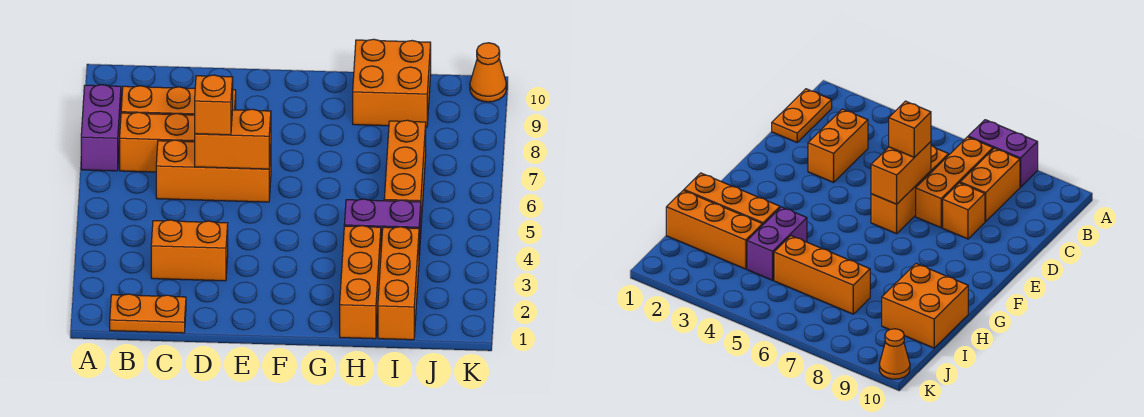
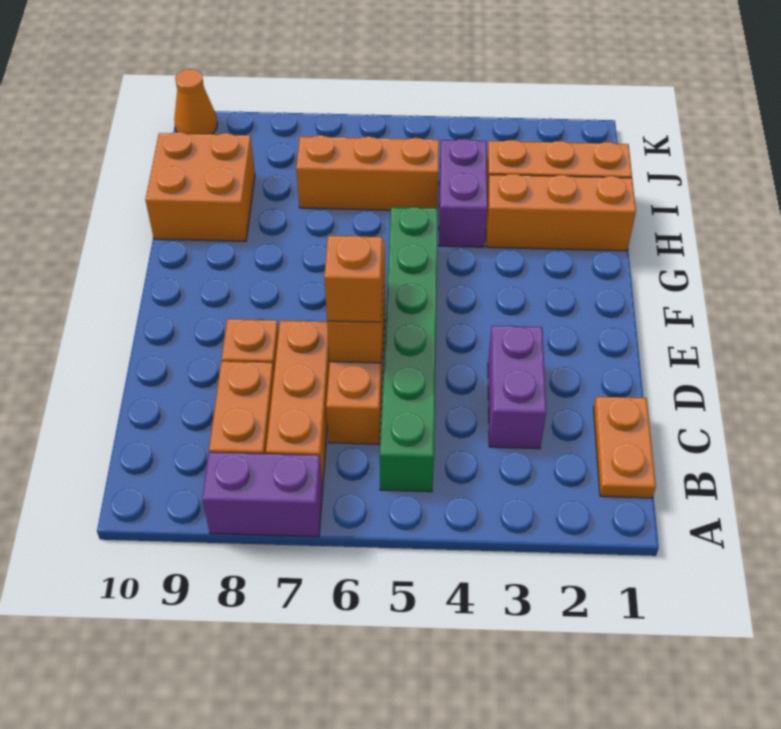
none -> green brick B5:G5 level 1
orange brick C3:D3 level 1 -> purple brick C3:D3 level 1

